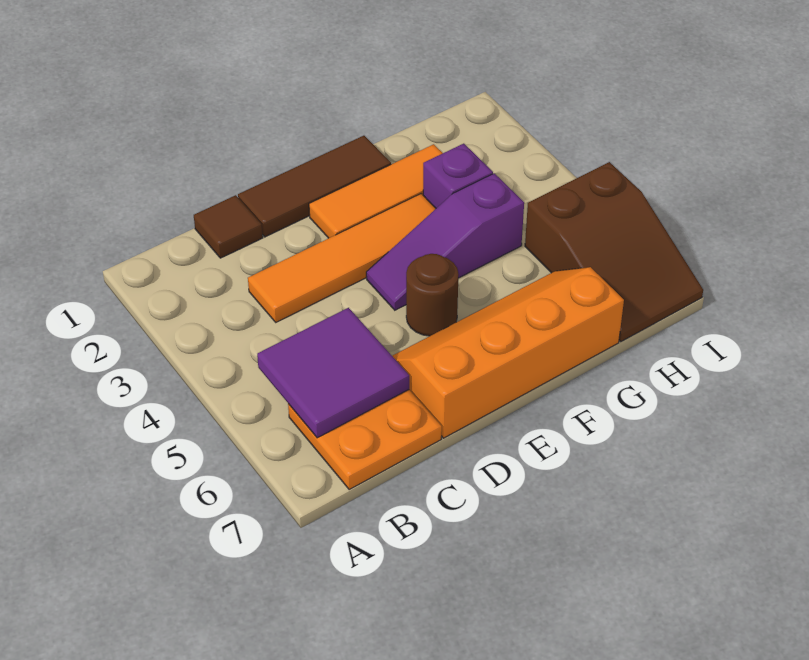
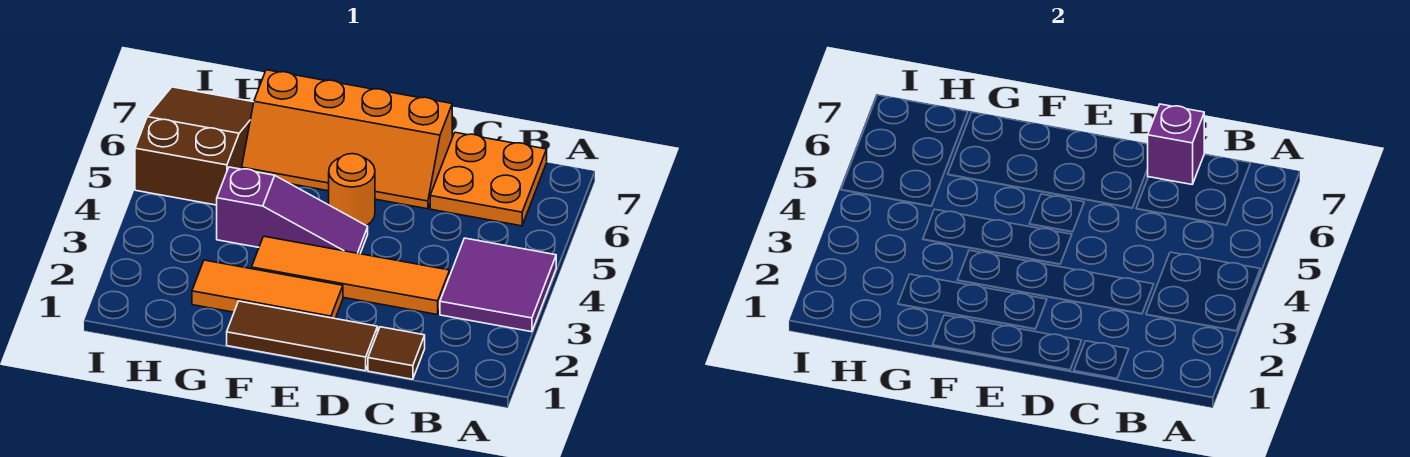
purple tile B5:C6 level 2 -> purple tile A3:B4 level 1
brown round brick E5 level 1 -> orange round brick E5 level 1
purple brick G3 level 1 -> purple brick C7 level 2

